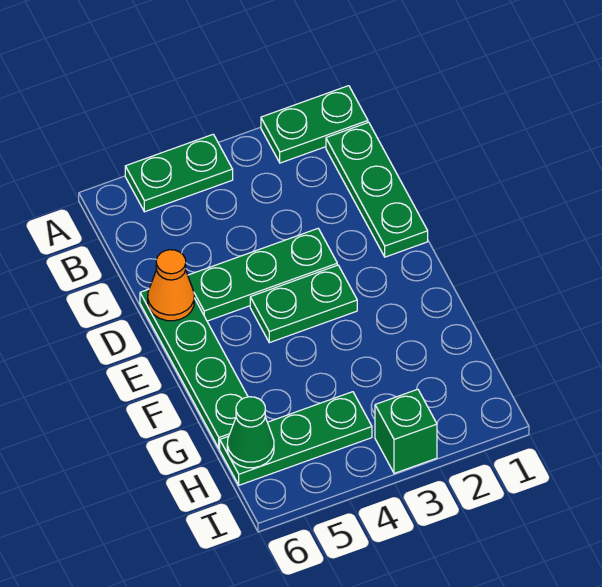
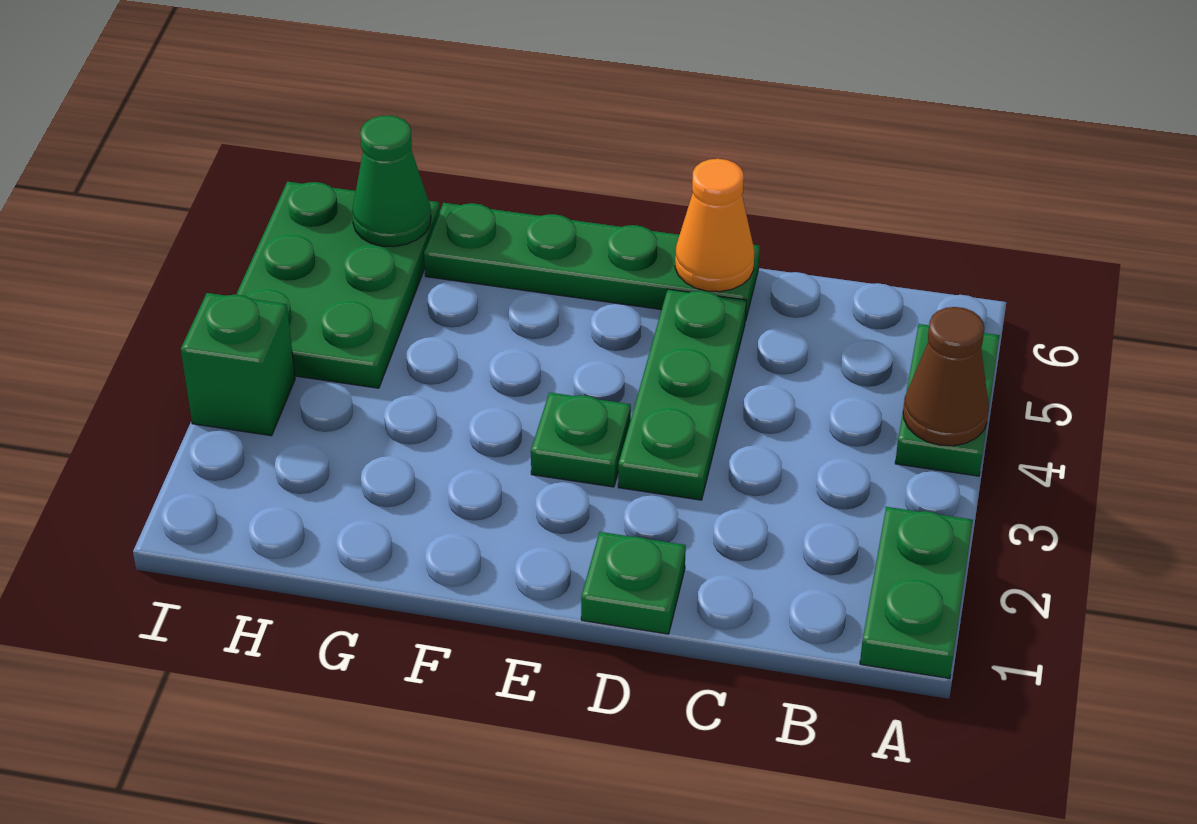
none -> brown cone A4 level 2
green plate B1:D1 level 1 -> green plate D1 level 1
green plate E3:E4 level 1 -> green plate E3 level 1
green plate H4:H6 level 1 -> green plate H4:I6 level 1

